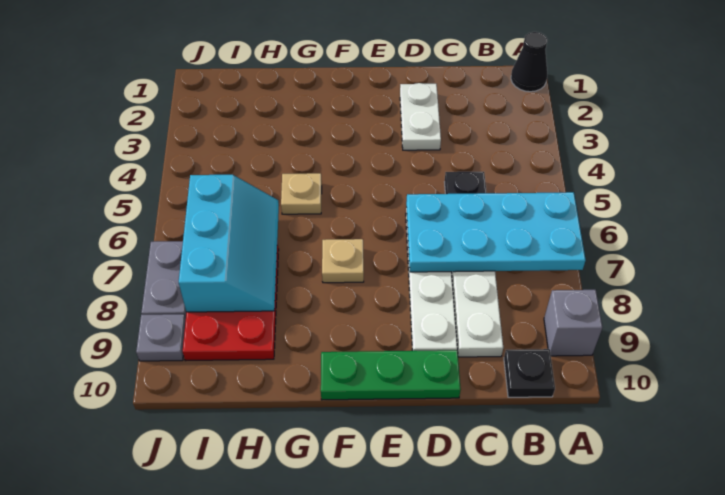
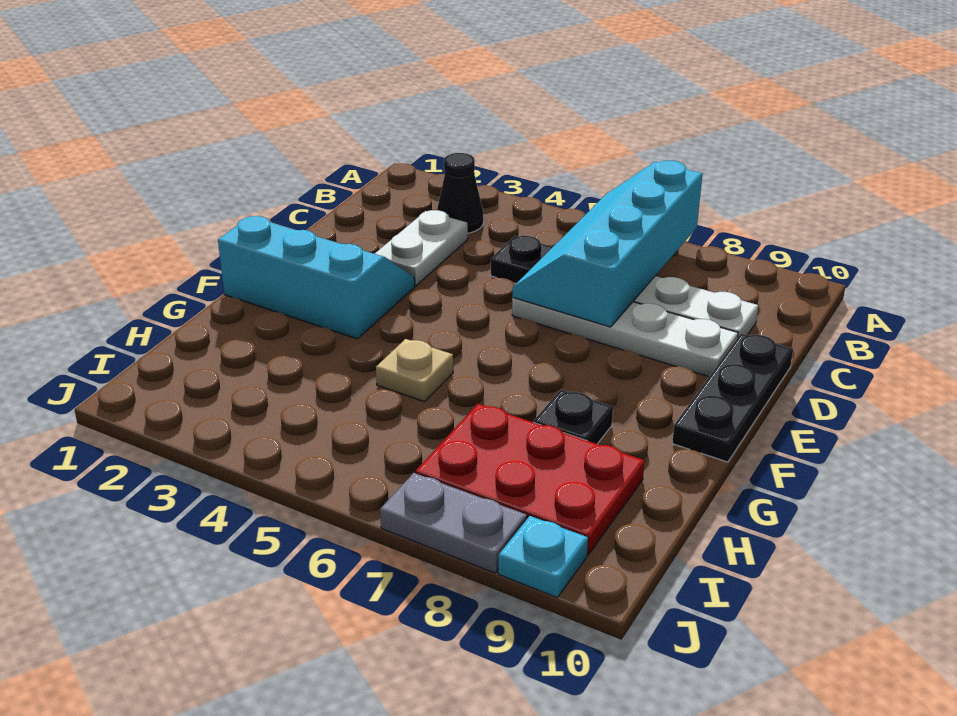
black cone A1 level 1 -> black cone B3 level 1
cyan plate A6:D7 level 2 -> cyan slope A6:D7 level 2 top 7
grey brick A9 level 1 -> none
black plate B10 level 1 -> black plate G8 level 1
white plate D2:D3 level 1 -> white plate C3:D3 level 1
green plate D10:F10 level 1 -> black plate D10:F10 level 1
tan plate F7 level 1 -> none
cyan slope H6:I8 level 2 top I -> cyan slope E1:F3 level 1 top F
grey plate J9 level 1 -> cyan plate J9 level 1

